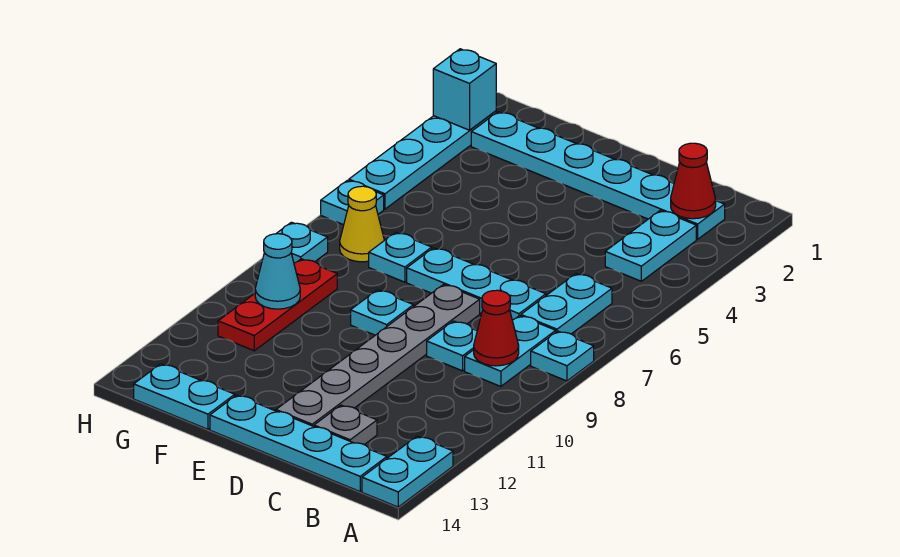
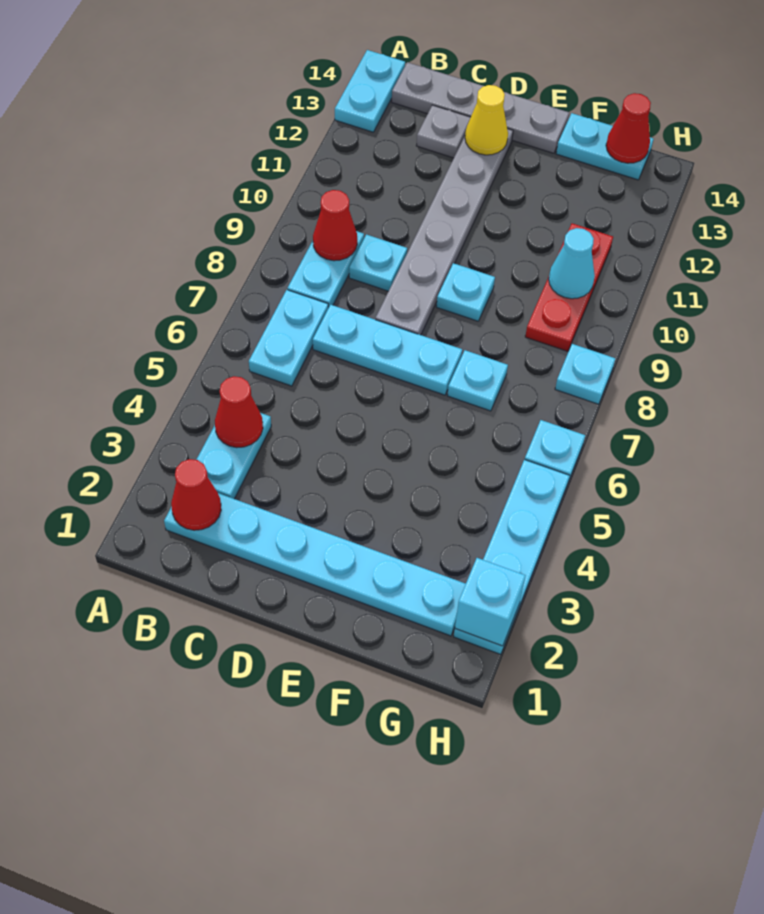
cyan plate A8 level 1 -> none
none -> red cone B4 level 2
cyan plate B14:E14 level 1 -> grey plate B14:E14 level 1
yellow cone G7 level 1 -> yellow cone D13 level 2
none -> red cone G14 level 2

